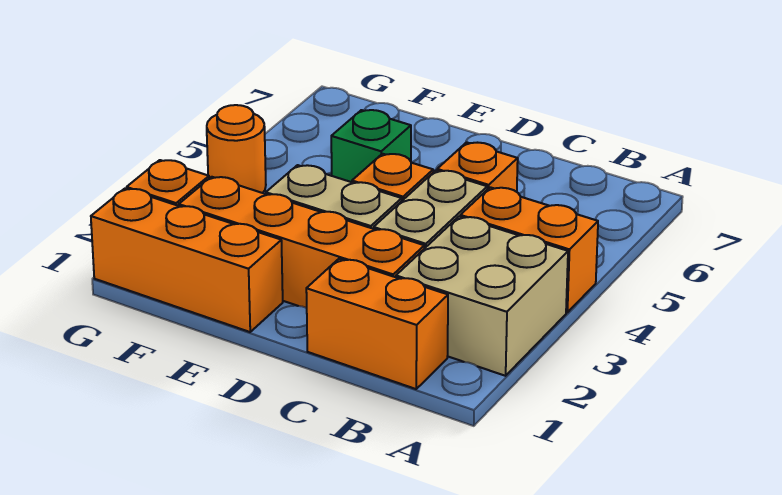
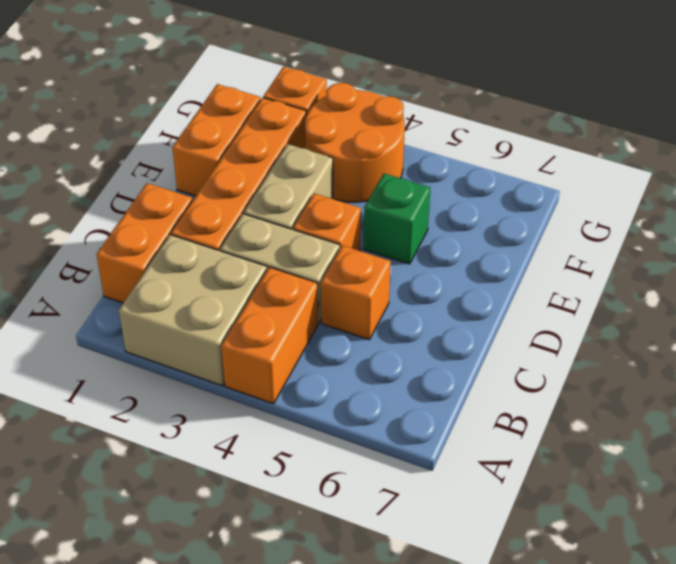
orange brick E1:G1 level 1 -> orange brick E1:F1 level 1
orange round brick G4 level 1 -> orange round brick F3:G4 level 1

